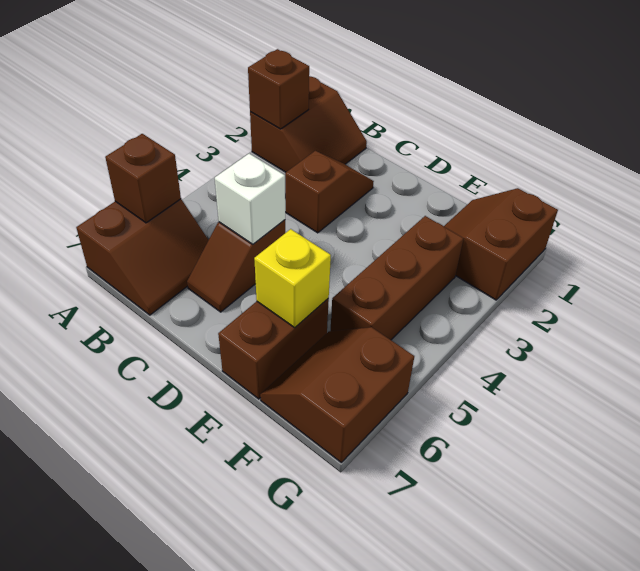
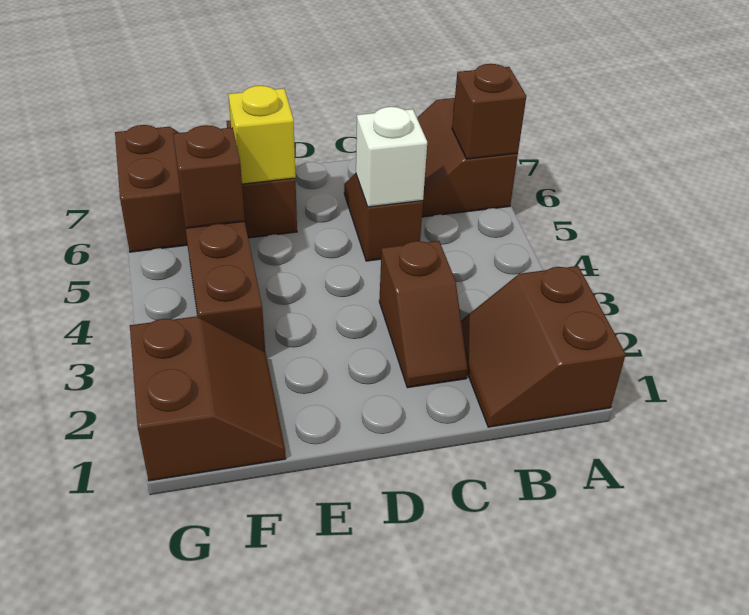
brown brick A2 level 2 -> brown brick F5 level 2

